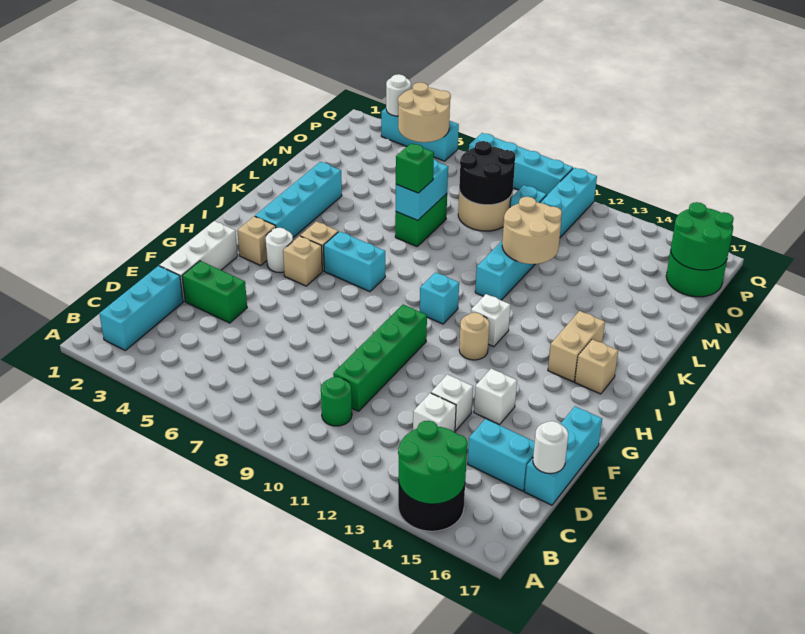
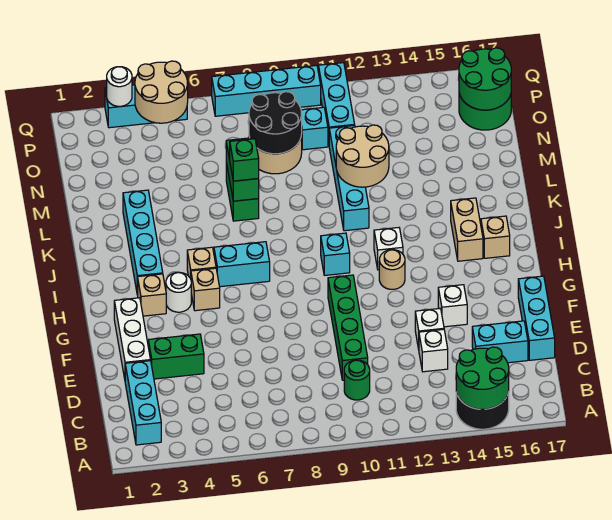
white round brick D17 level 2 -> none
cyan brick L7:M7 level 2 -> green brick L7:M7 level 2

